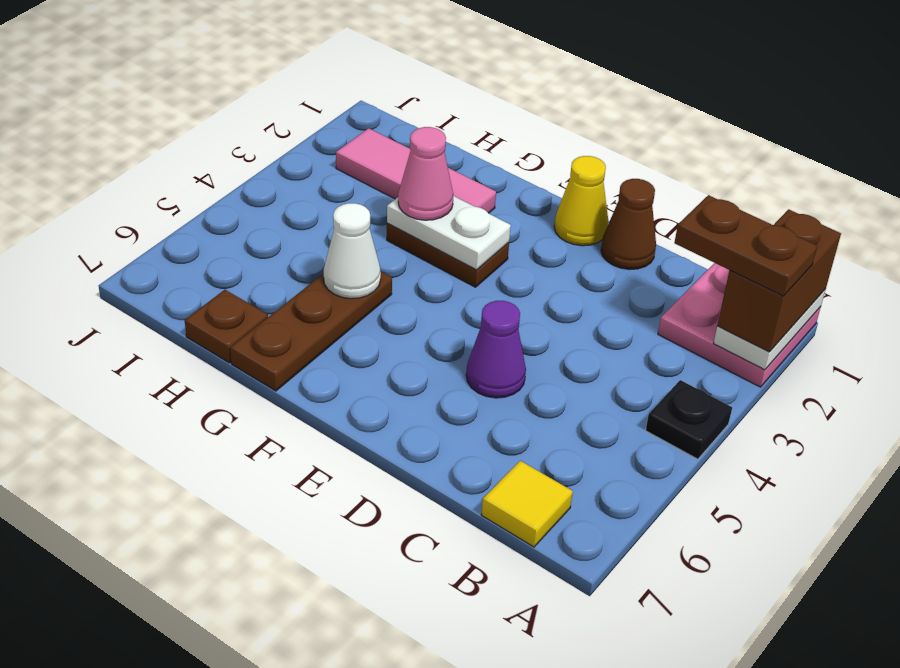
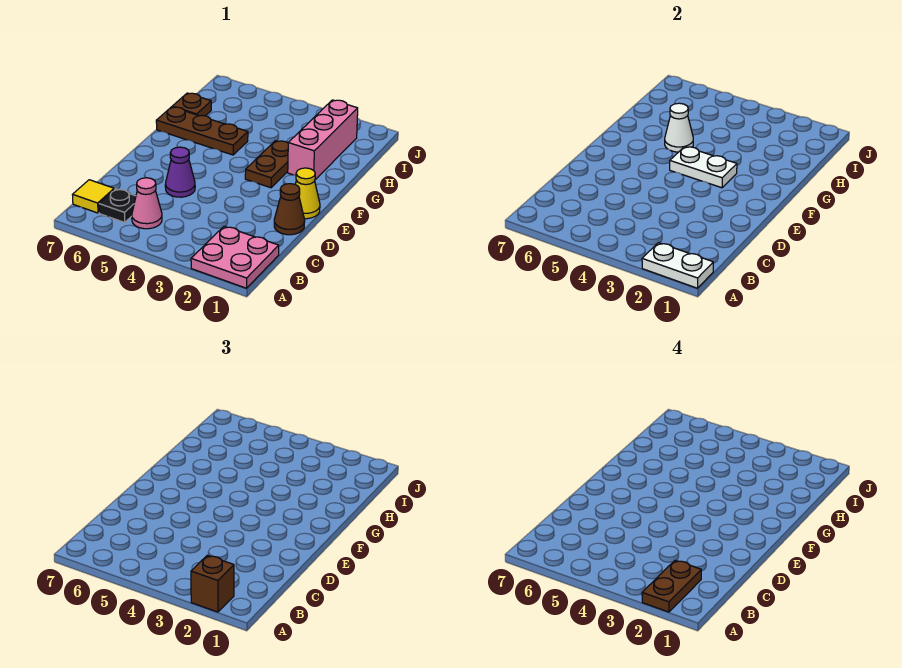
brown brick A1:A2 level 3 -> brown brick A2 level 3
black plate A4 level 1 -> black plate B6 level 1
white plate F3:G3 level 2 -> white plate F3:F4 level 2
pink tile G2:I2 level 1 -> pink brick G2:I2 level 1
pink cone G3 level 3 -> pink cone B5 level 1

